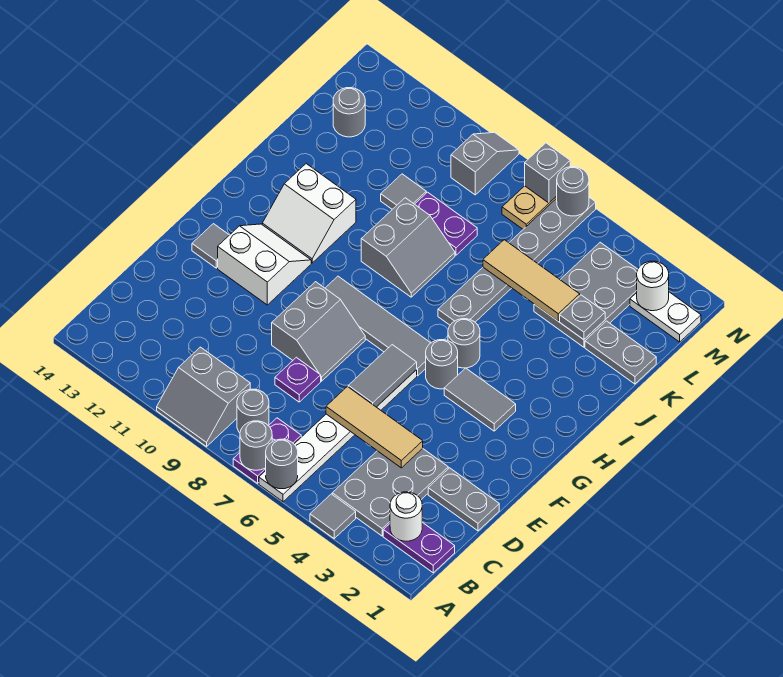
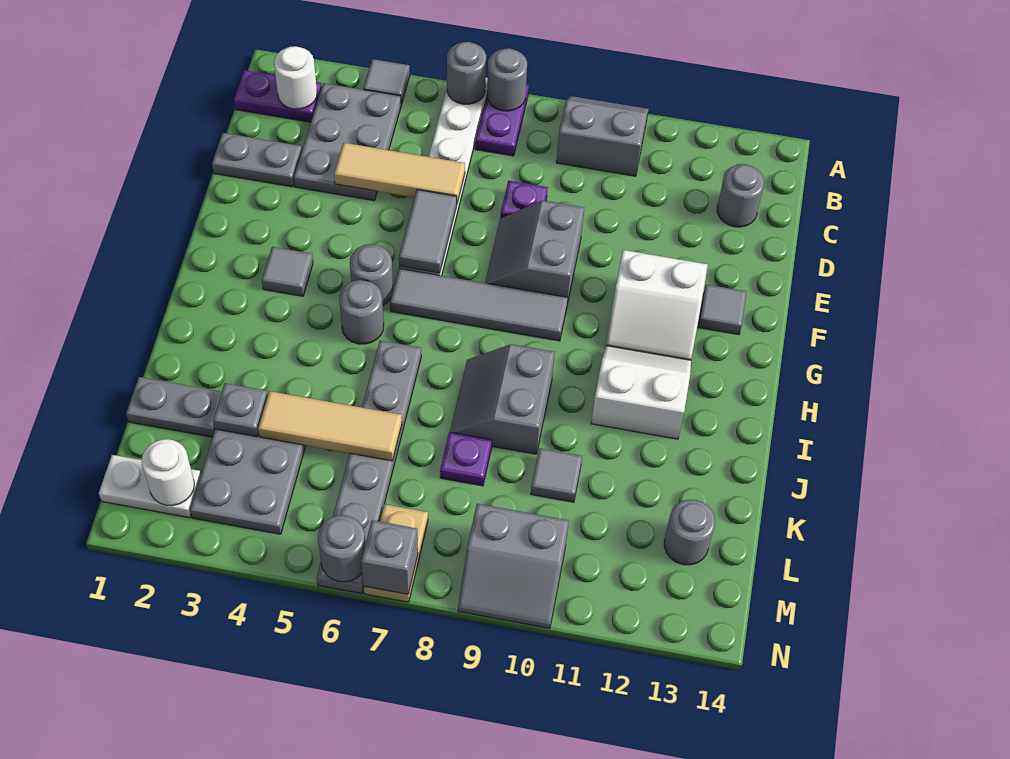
grey round brick B8 level 1 -> grey round brick C13 level 1
grey tile G3:G4 level 1 -> grey tile G3 level 1
purple plate K8:K9 level 1 -> purple plate K8 level 1
grey slope M9:N9 level 1 top M -> grey slope M9:N10 level 1 top M

